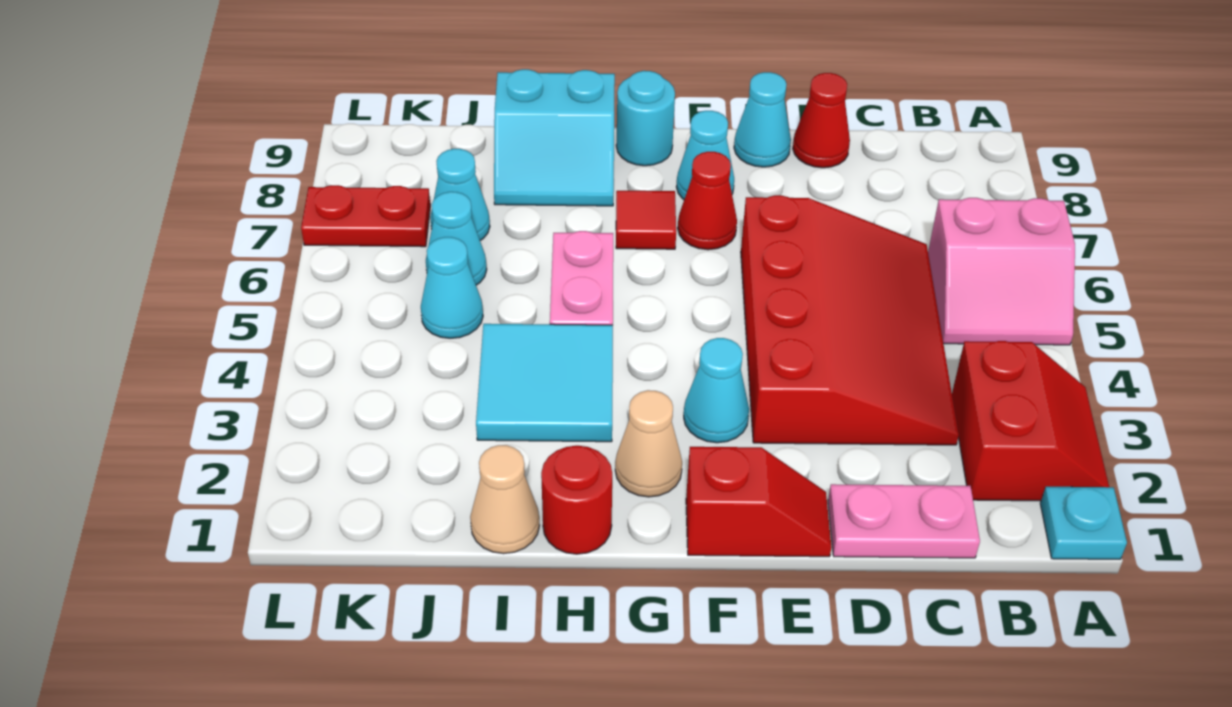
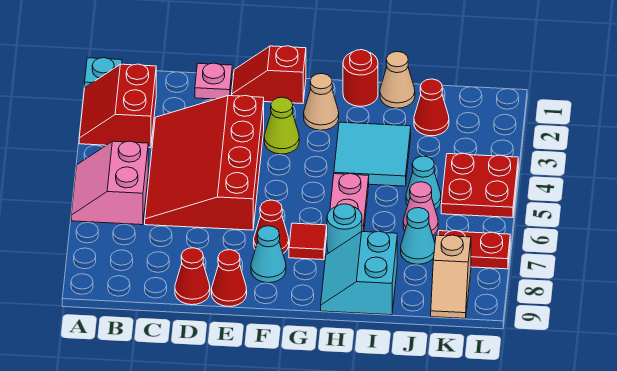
pink slope A5:B6 level 1 top 6 -> pink slope A5:B6 level 1 top B
pink plate C1:D1 level 1 -> pink plate D1 level 1
cyan cone E9 level 1 -> red cone E9 level 1
cyan cone F3 level 1 -> lime cone F3 level 1
cyan round brick G9 level 1 -> cyan round brick H7 level 1
cyan slope H8:I9 level 1 top 9 -> cyan slope H8:I9 level 1 top I
none -> red cone J2 level 1
cyan cone J6 level 1 -> pink cone J6 level 1
none -> red plate K4:L5 level 1
none -> tan slope K8:K9 level 1 top 8

